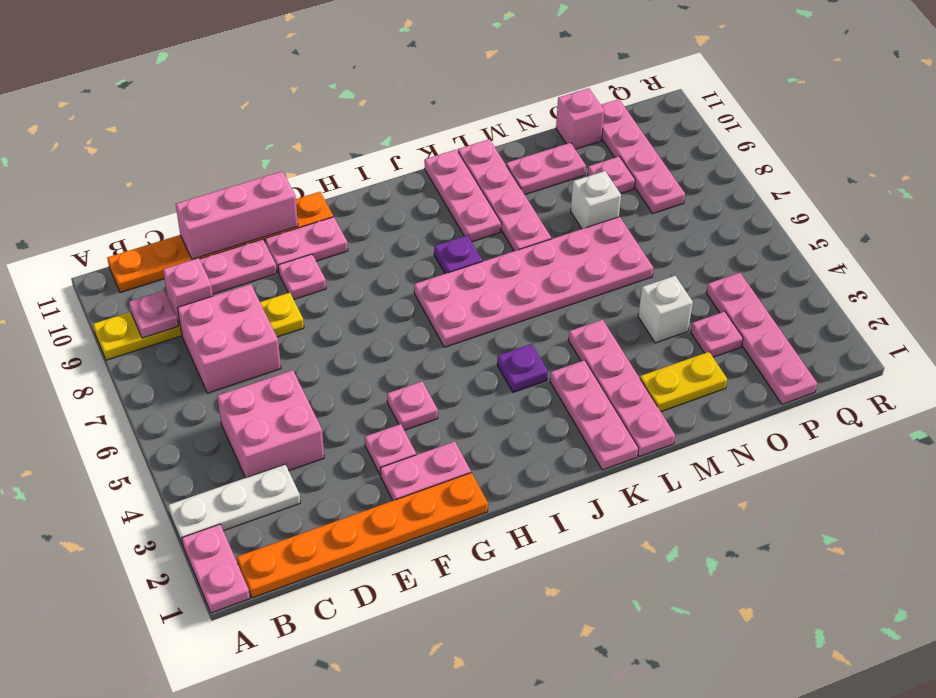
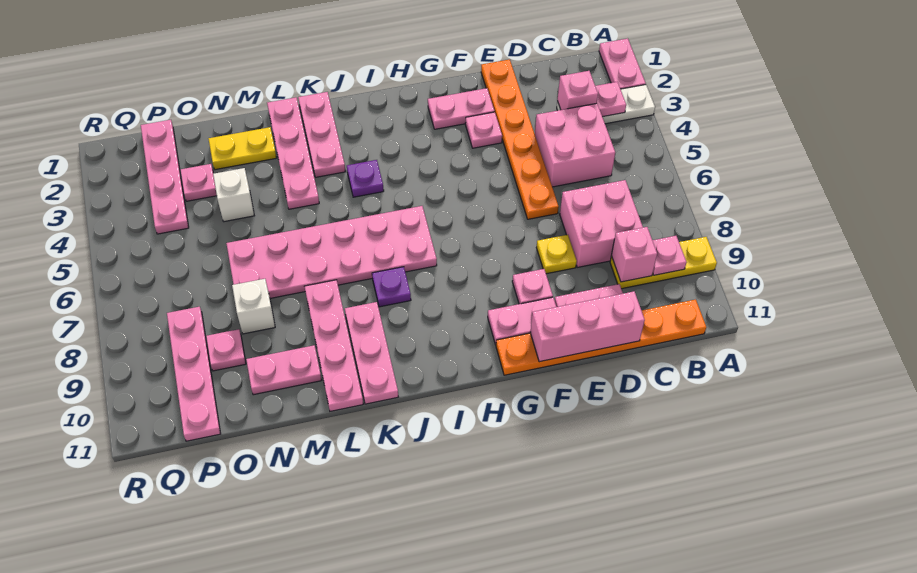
orange plate B1:G1 level 1 -> orange plate E1:E6 level 1
pink plate G4 level 1 -> pink plate B3 level 2
pink brick O11 level 1 -> pink brick C3 level 2

